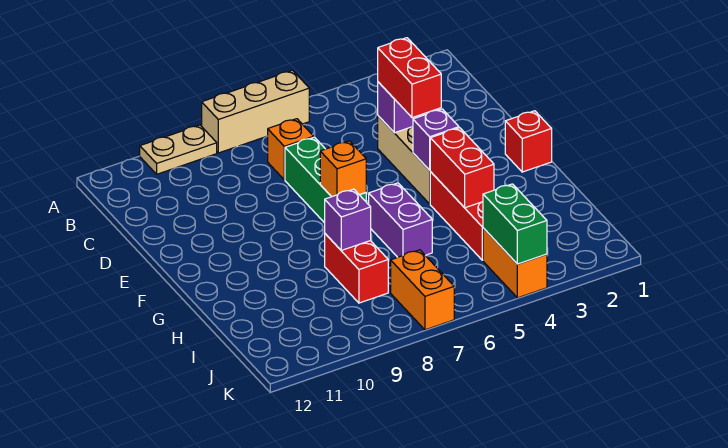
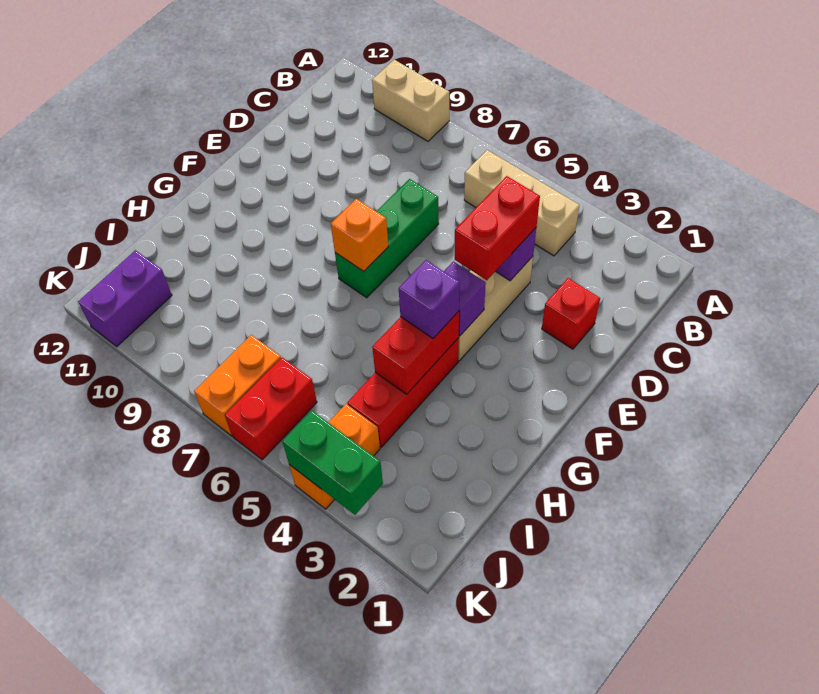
tan brick A6:A8 level 1 -> tan brick B4:B6 level 1
tan plate A9:A10 level 1 -> tan brick A9:A10 level 1
orange brick C7 level 1 -> none
red brick F1 level 1 -> red brick D2 level 1
purple brick G6:H6 level 1 -> purple brick J11:K11 level 1
red brick H8:I8 level 1 -> red brick J6:K6 level 1
purple brick H8 level 2 -> purple brick G4 level 3
green brick J4:K4 level 2 -> green brick K3:K4 level 2

